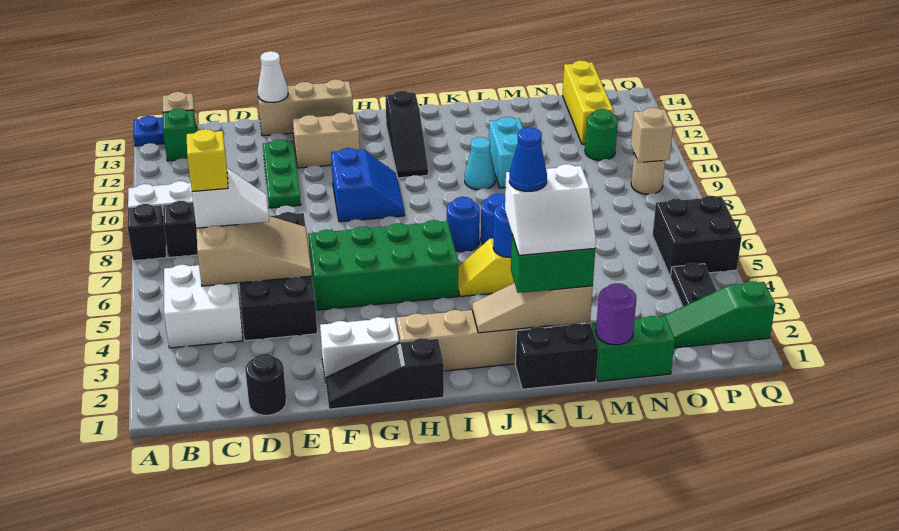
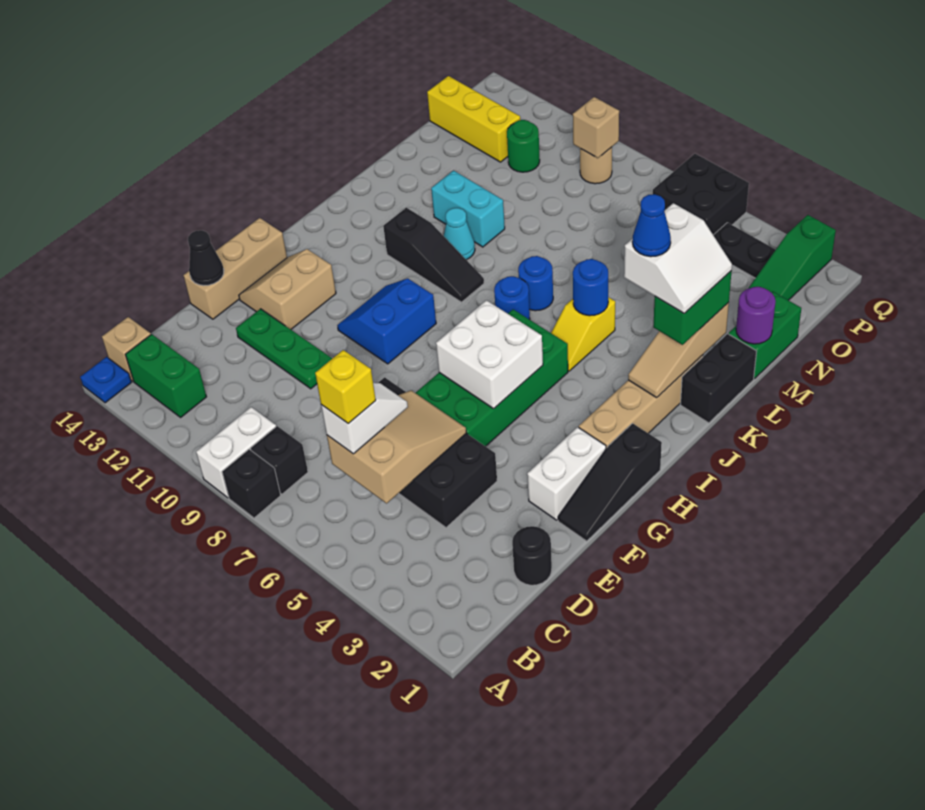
white brick B4:C5 level 1 -> white brick G5:H6 level 2
green brick B13 level 1 -> green brick B12:B13 level 1
white cone E14 level 2 -> black cone E14 level 2
blue slope G9:H10 level 1 top G -> blue slope G9:H10 level 1 top 9
black slope I11:I13 level 1 top 13 -> black slope J9:J11 level 1 top 11

